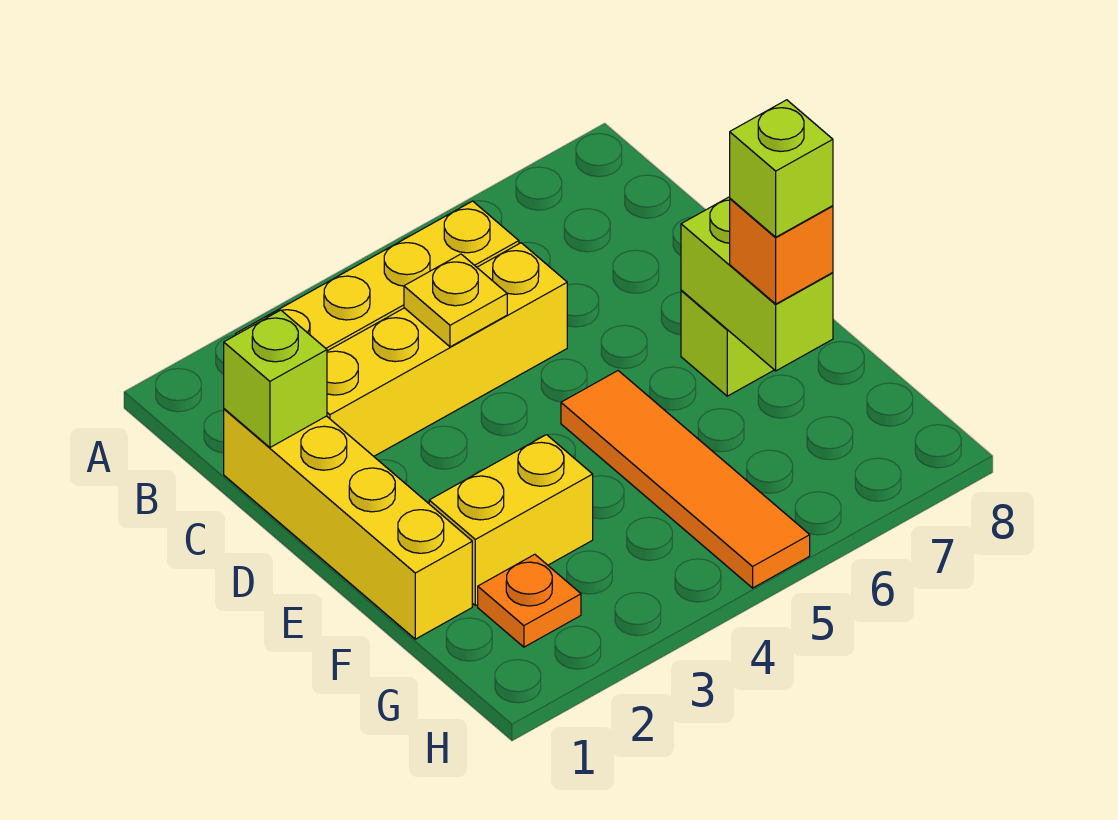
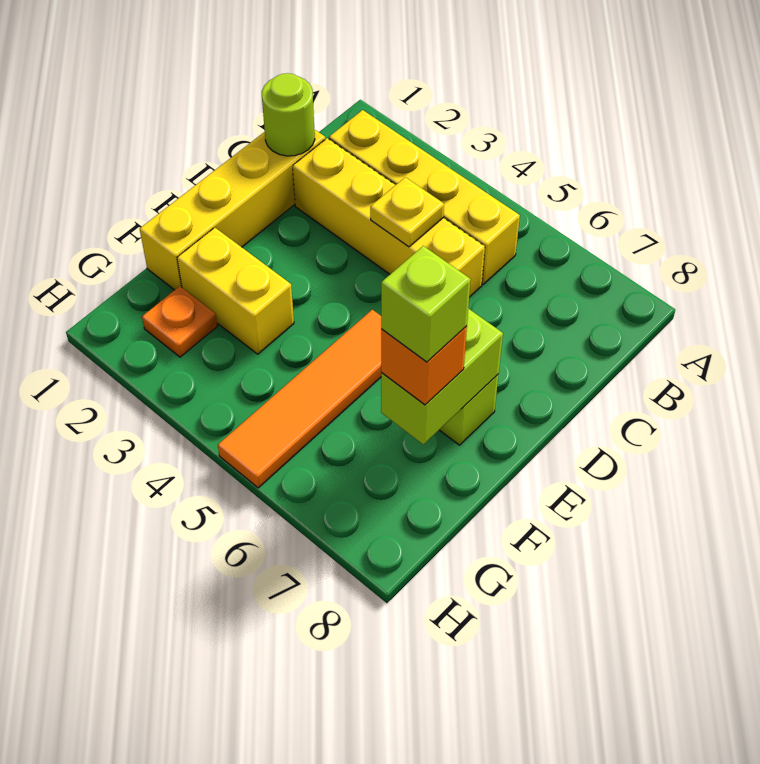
lime brick C1 level 2 -> lime round brick C1 level 2

